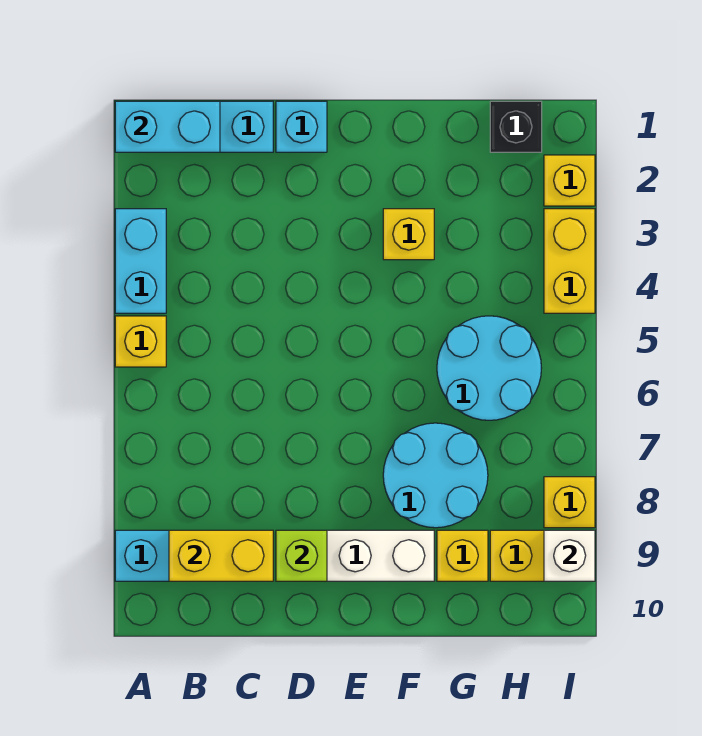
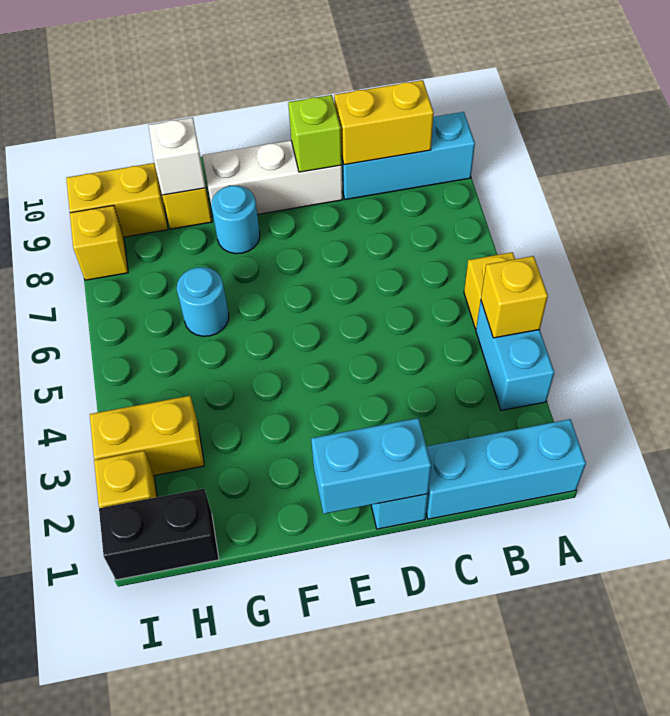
cyan brick A1:B1 level 2 -> cyan brick D1:E1 level 2
yellow brick F3 level 1 -> yellow brick A4 level 2
cyan round brick F7:G8 level 1 -> cyan round brick F8 level 1
cyan round brick G5:H6 level 1 -> cyan round brick G6 level 1
black brick H1 level 1 -> black brick H1:I1 level 1
yellow brick I3:I4 level 1 -> yellow brick H3:I3 level 1
white brick I9 level 2 -> white brick G9 level 2

